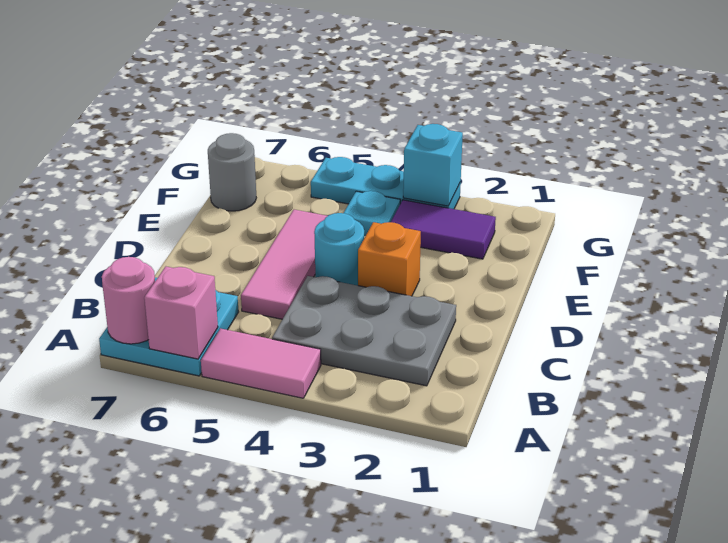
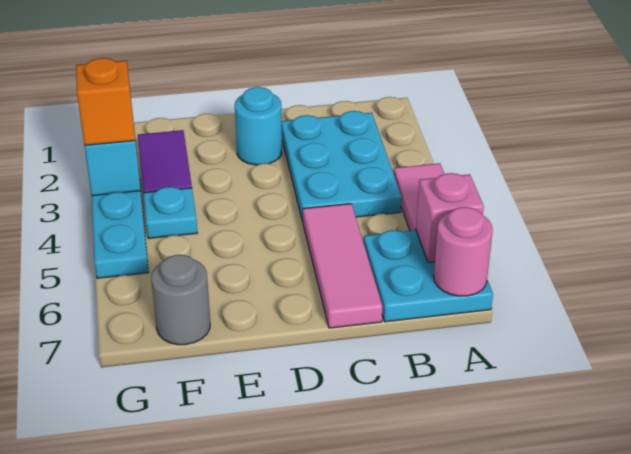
grey plate B2:C4 level 1 -> cyan plate B2:C4 level 1
pink tile C5:E5 level 1 -> pink tile C5:C7 level 1
orange brick D3 level 1 -> orange brick G3 level 3
cyan round brick D4 level 1 -> cyan round brick D2 level 1

